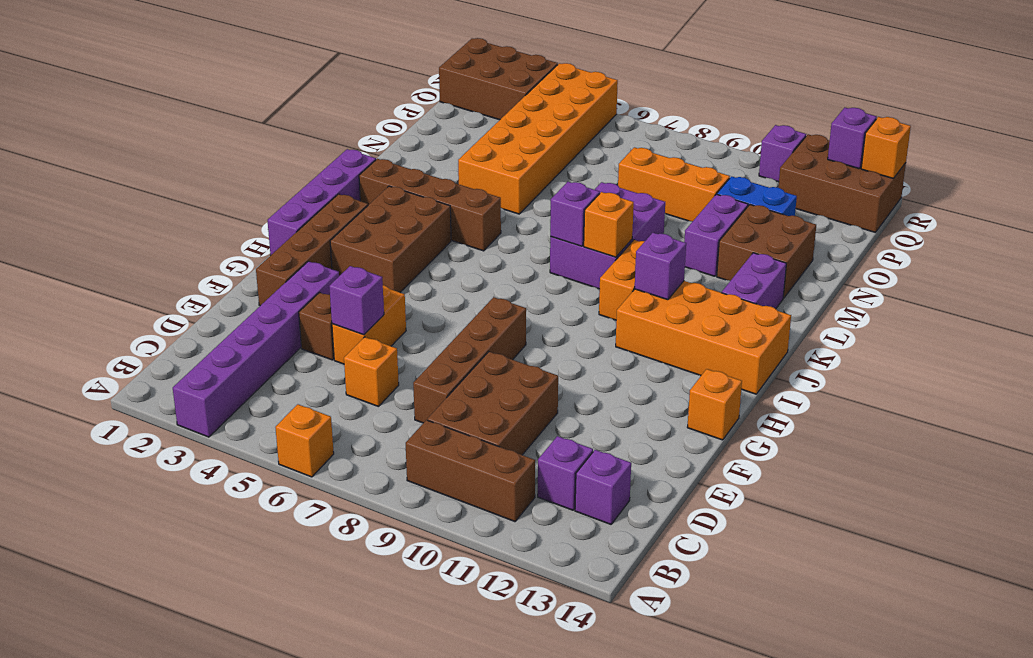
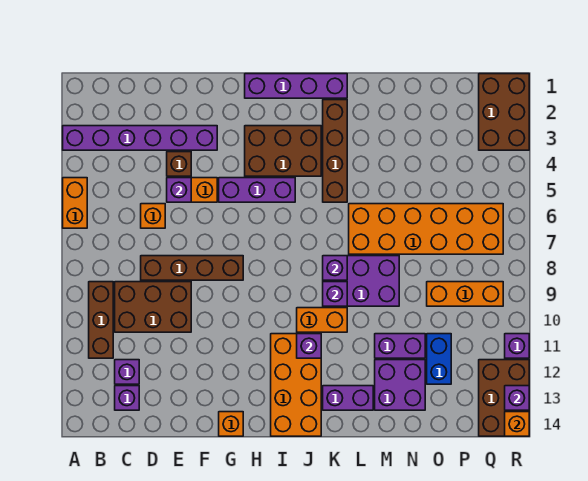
orange brick A6 level 1 -> orange brick A5:A6 level 1
brown brick F2:I2 level 1 -> none
none -> purple brick G5:I5 level 1
orange brick K9 level 2 -> purple brick K9 level 2
orange brick M4:R5 level 1 -> orange brick L6:Q7 level 1
brown brick M12:N13 level 1 -> purple brick M12:N13 level 1
orange brick O8:O10 level 1 -> orange brick O9:Q9 level 1

